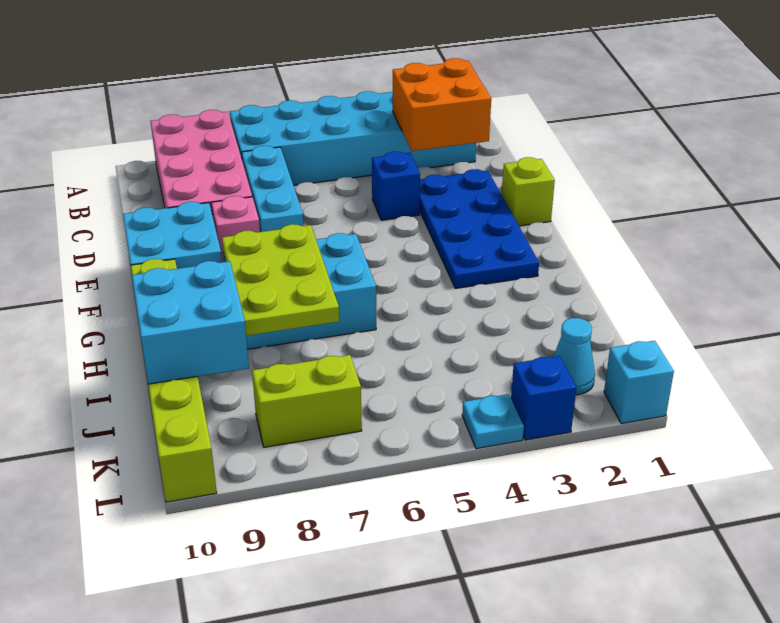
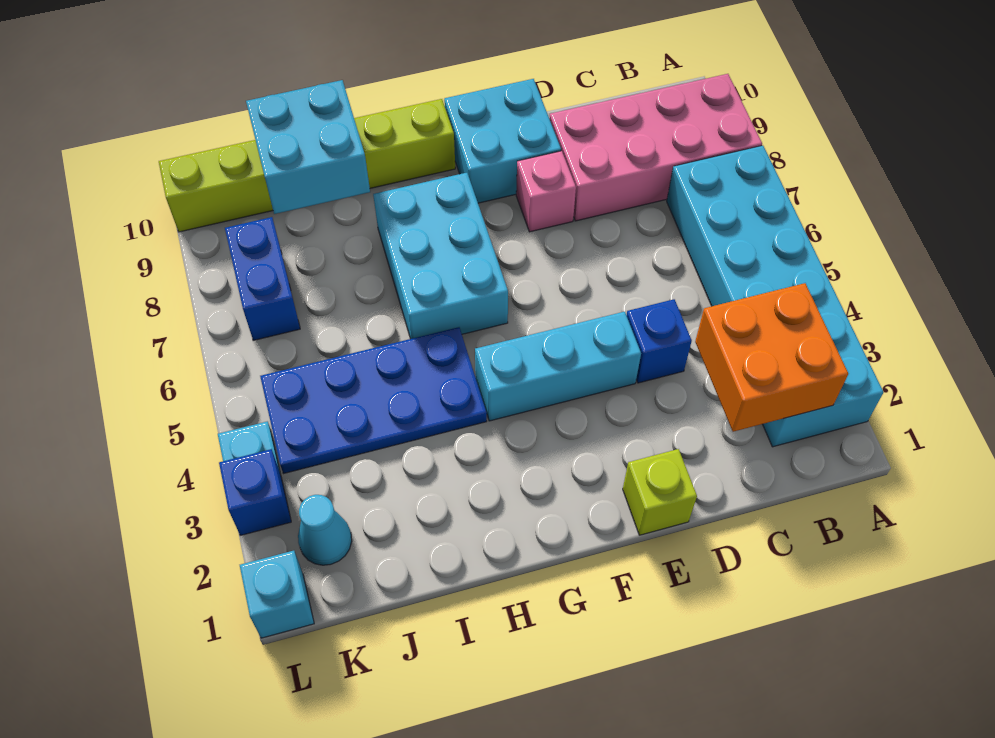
cyan brick C7:E7 level 1 -> cyan brick E4:G4 level 1
blue plate D2:G3 level 1 -> blue plate H4:K5 level 1
lime plate G7:I8 level 2 -> none
lime brick K7:K8 level 1 -> blue brick K7:K8 level 1

